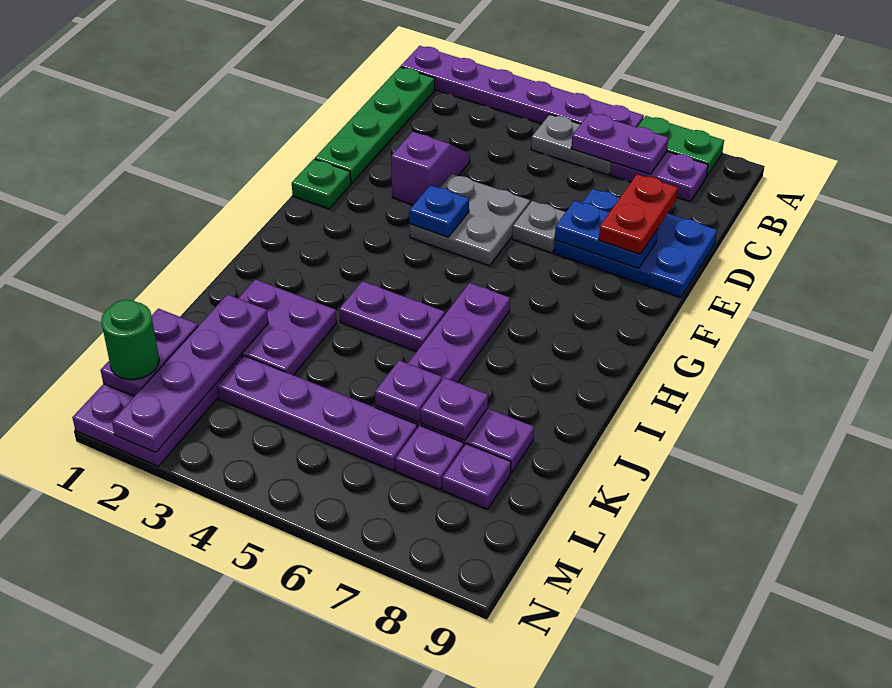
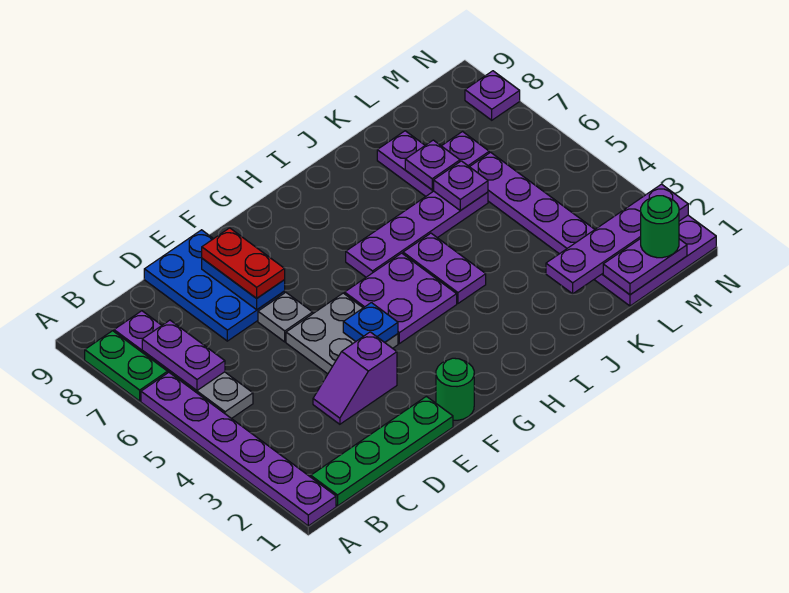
red plate D8:E8 level 3 -> red plate E7:E8 level 3
green plate F1 level 1 -> green round brick F1 level 1
purple plate J2:K3 level 1 -> purple plate G4:H5 level 1
purple plate L8 level 1 -> purple plate N8 level 1

